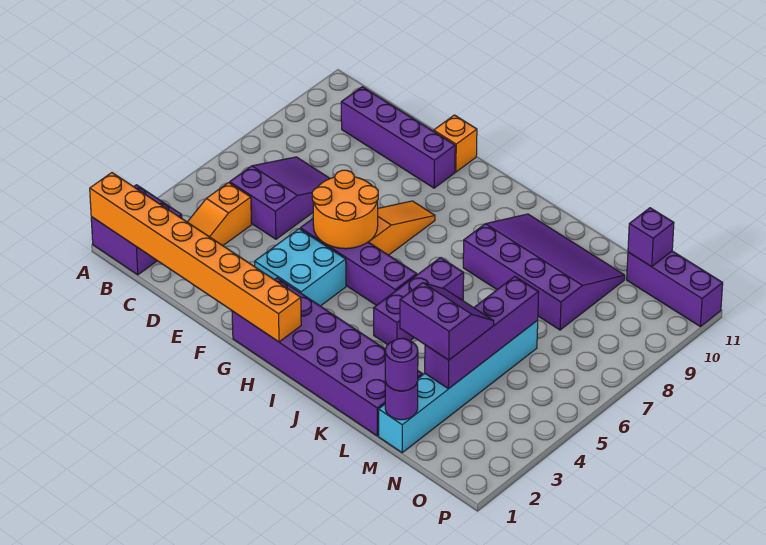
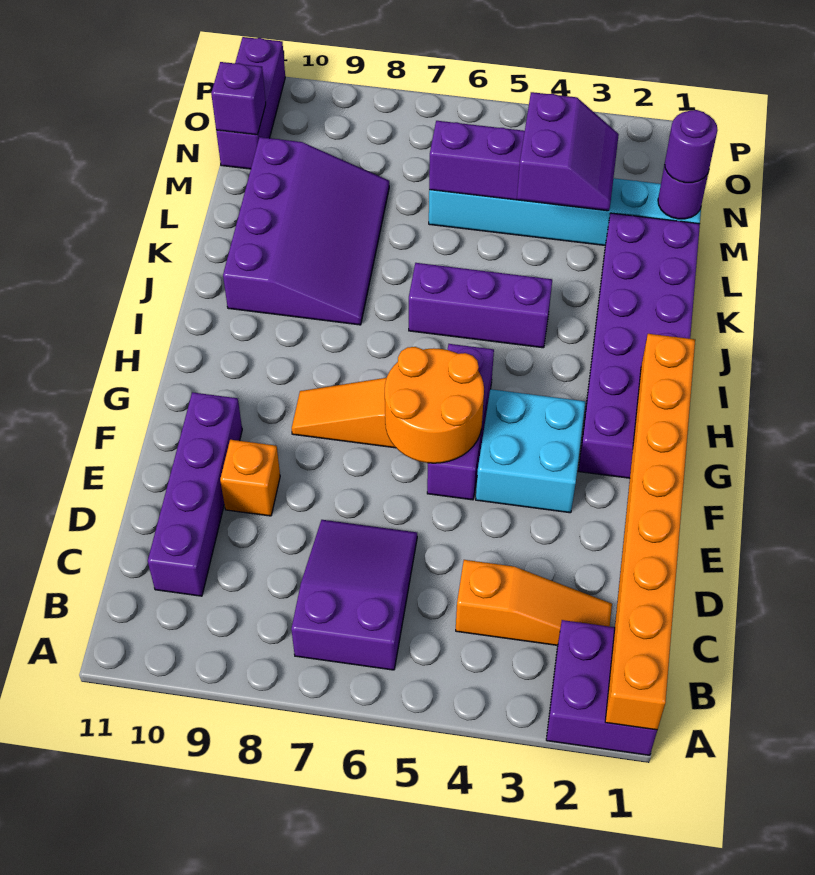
purple slope C5:D7 level 1 top 5 -> purple slope B6:D7 level 1 top B
purple brick F5:I5 level 1 -> purple brick F5:H5 level 1
orange brick F11 level 1 -> orange brick E9 level 1
purple slope J8:M10 level 1 top 8 -> purple slope J8:M10 level 1 top 10
purple slope L3:M4 level 3 top 3 -> purple slope L3:M4 level 3 top 4

